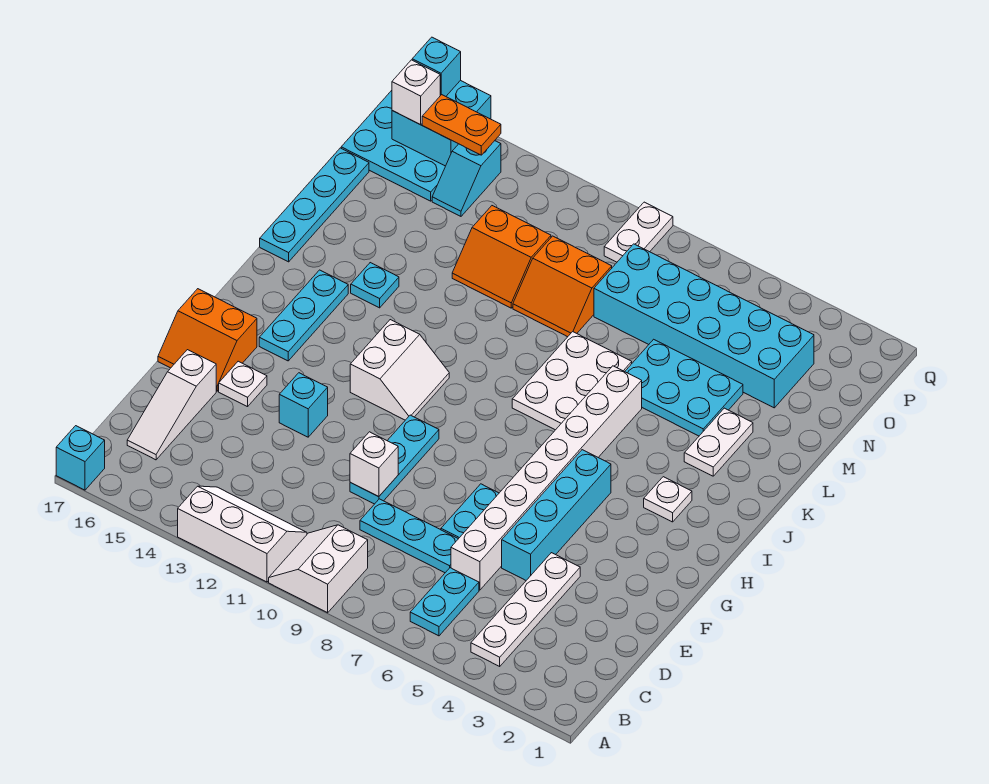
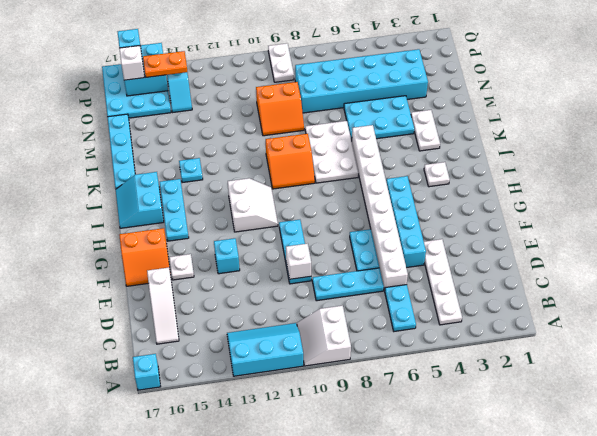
white slope A11:B13 level 1 top A -> cyan slope A11:B13 level 1 top A
none -> cyan slope I16:J17 level 1 top 16
orange slope M11:N12 level 1 top N -> orange slope J9:K10 level 1 top K

